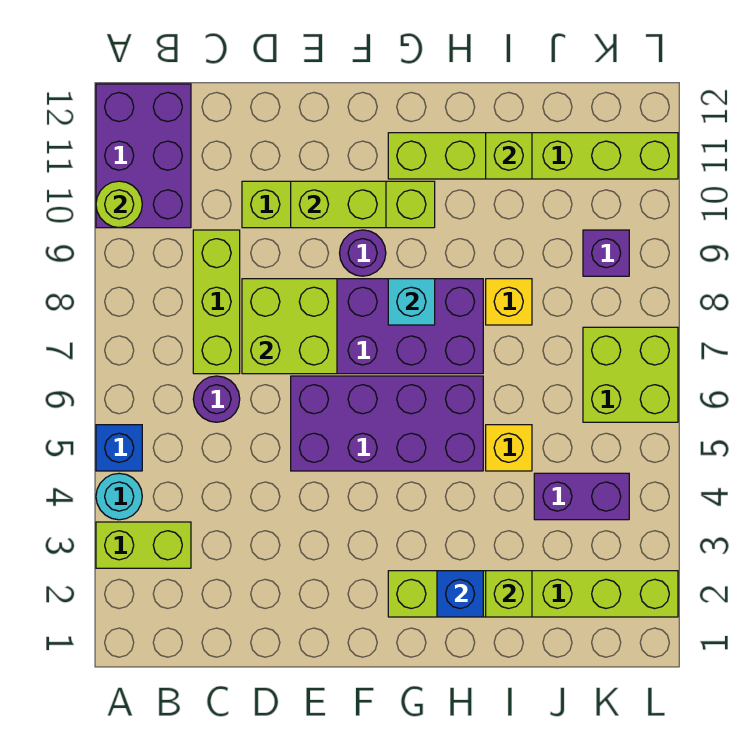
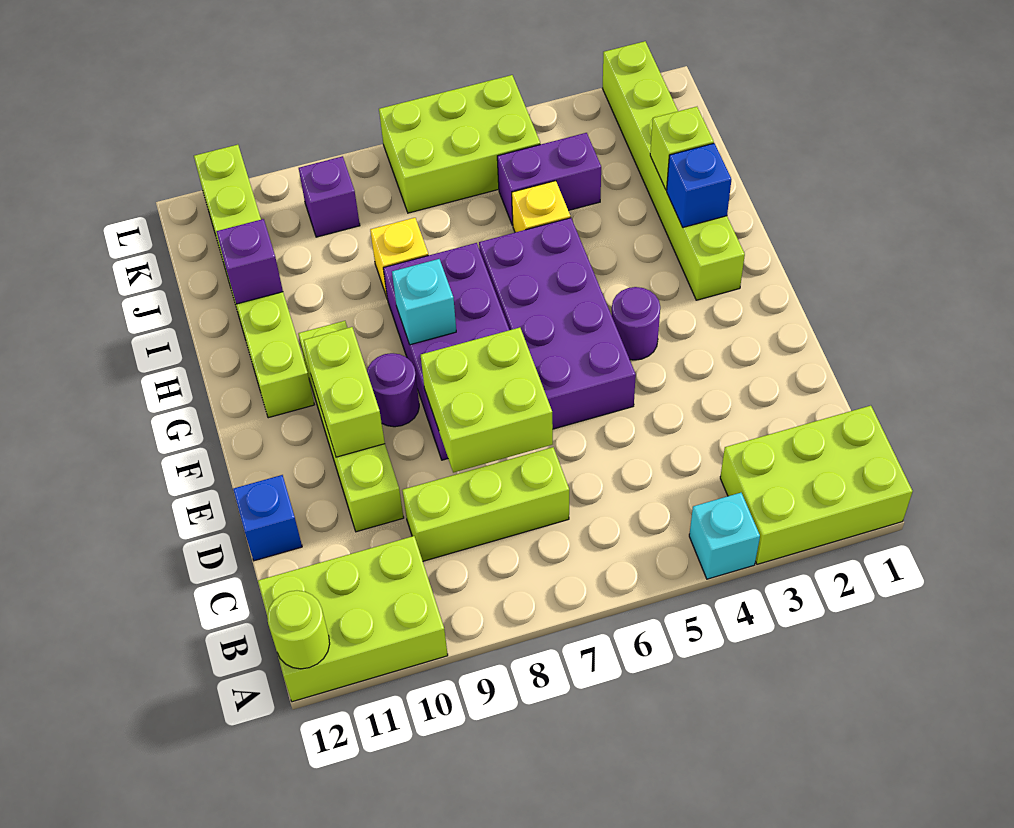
lime brick A3:B3 level 1 -> lime brick A1:B3 level 1
cyan round brick A4 level 1 -> cyan brick A4 level 1
blue brick A5 level 1 -> blue brick D12 level 1
purple brick A10:B12 level 1 -> lime brick A10:B12 level 1
lime round brick A10 level 2 -> lime round brick A12 level 2
purple round brick C6 level 1 -> purple round brick F4 level 1
lime brick I11 level 2 -> purple brick I11 level 2
purple brick J4:K4 level 1 -> purple brick J4:J5 level 1
lime brick K6:L7 level 1 -> lime brick K5:L7 level 1

